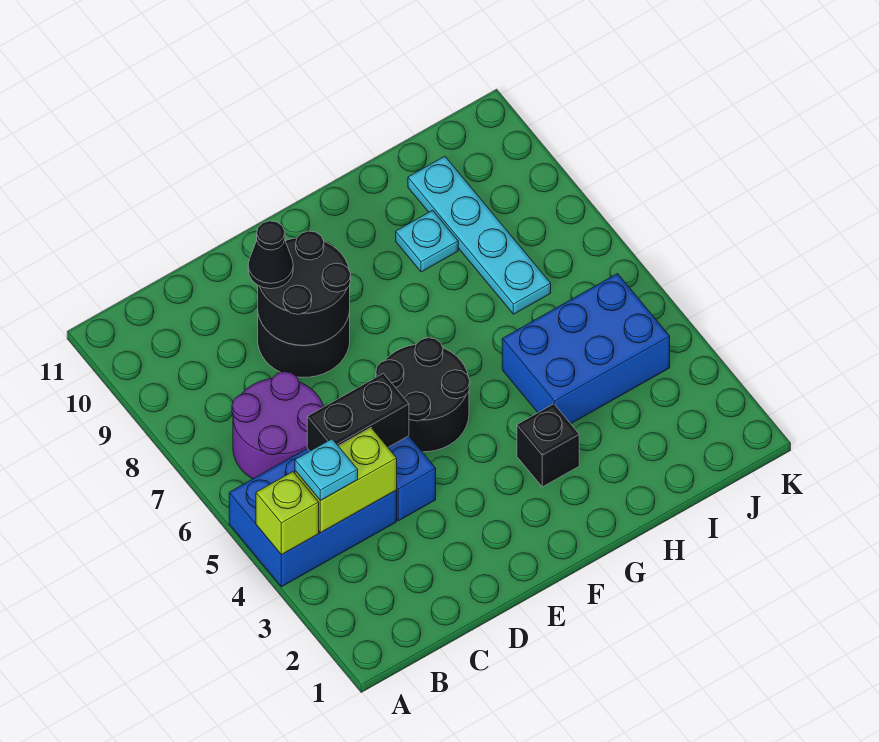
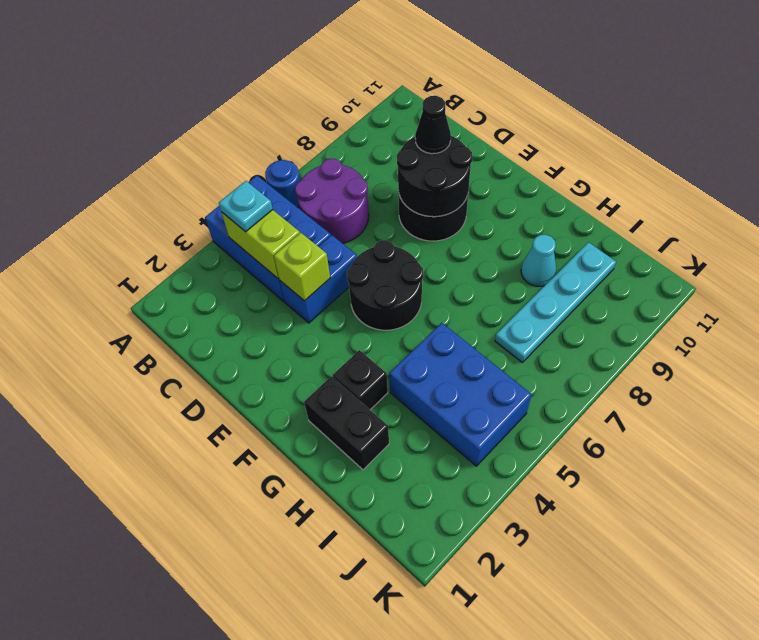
lime brick A4 level 2 -> lime brick D4 level 2
none -> blue round brick A6 level 1
black brick C5:D5 level 2 -> black brick G2:H2 level 1
cyan plate H9 level 1 -> cyan cone H9 level 1

